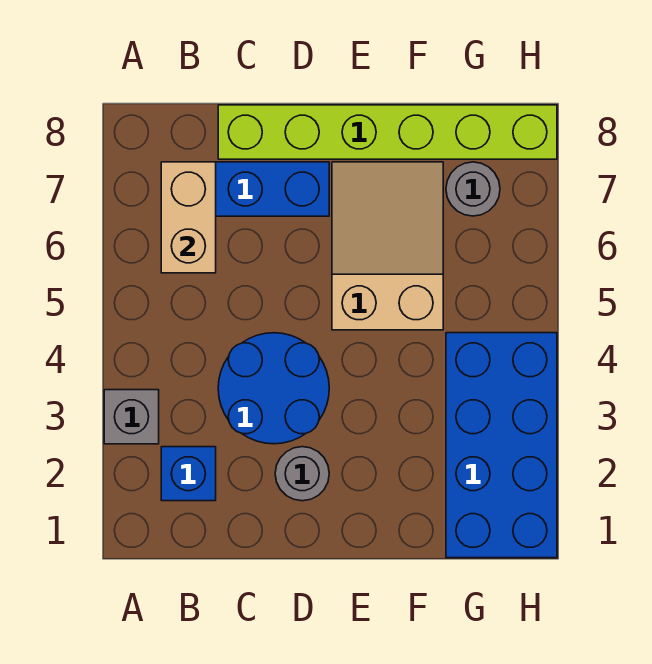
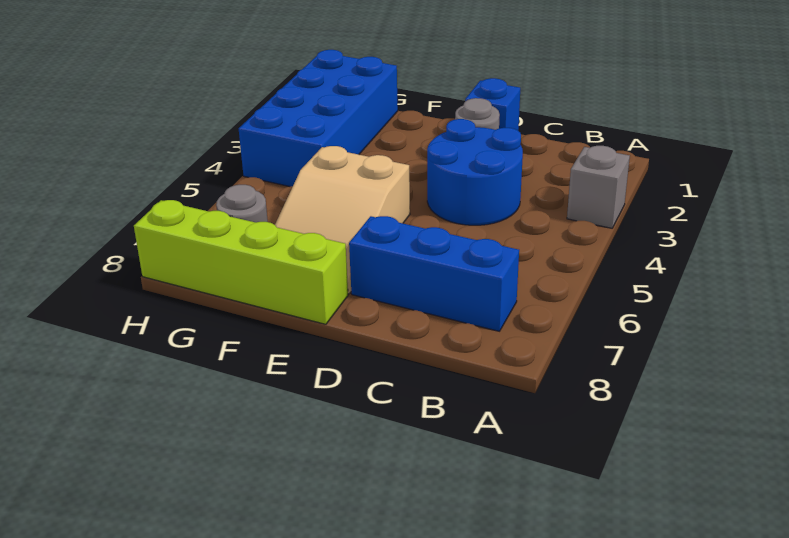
blue brick B2 level 1 -> blue brick D1 level 1
tan brick B6:B7 level 2 -> none
lime brick C8:H8 level 1 -> lime brick E8:H8 level 1

